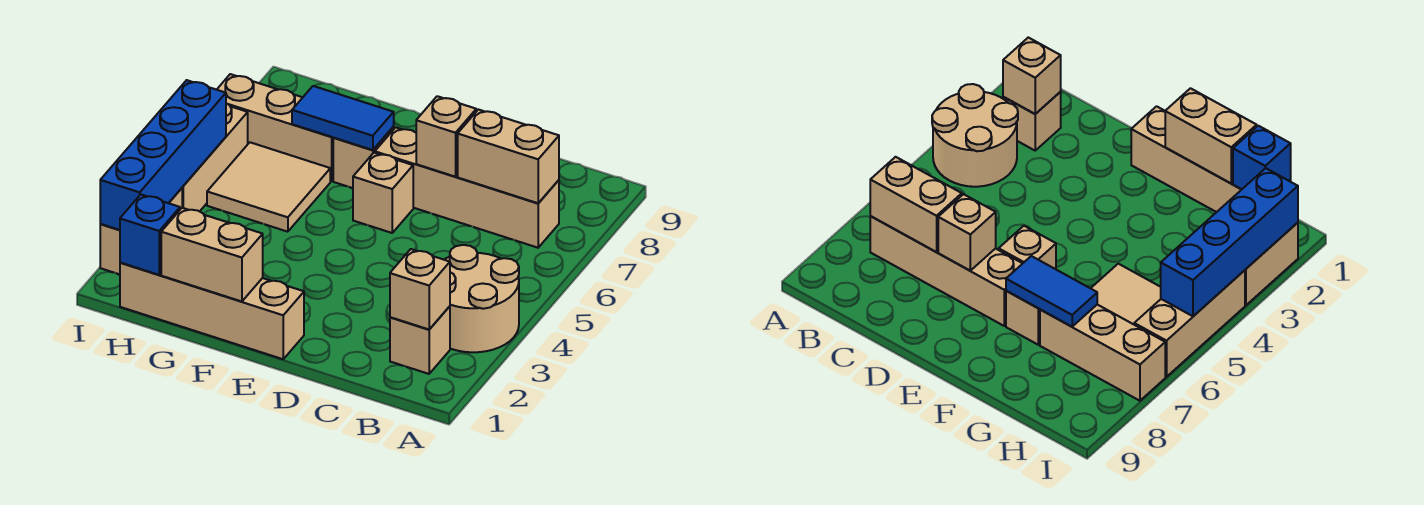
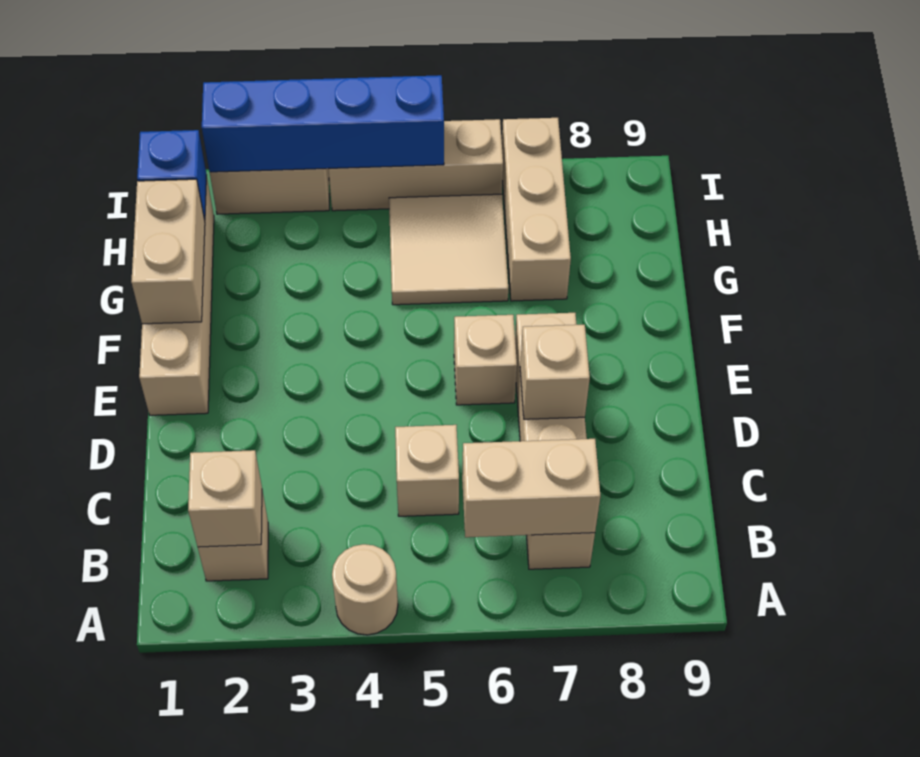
tan round brick A3:B4 level 1 -> tan round brick A4 level 1
tan brick B7:C7 level 2 -> tan brick B6:B7 level 2
tan brick F7 level 1 -> tan brick C5 level 1
blue tile F7:G7 level 2 -> none

